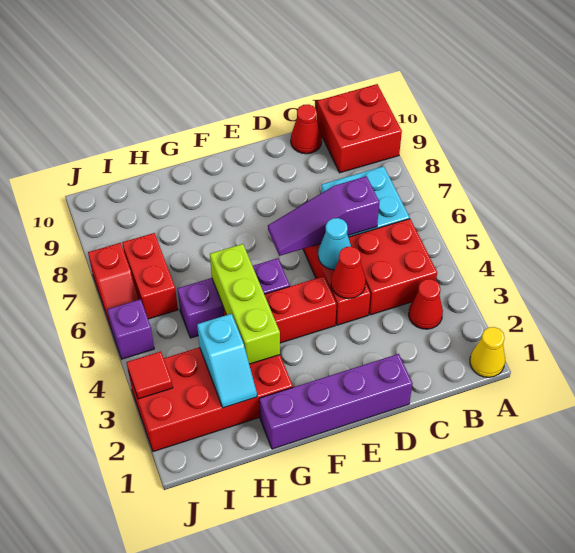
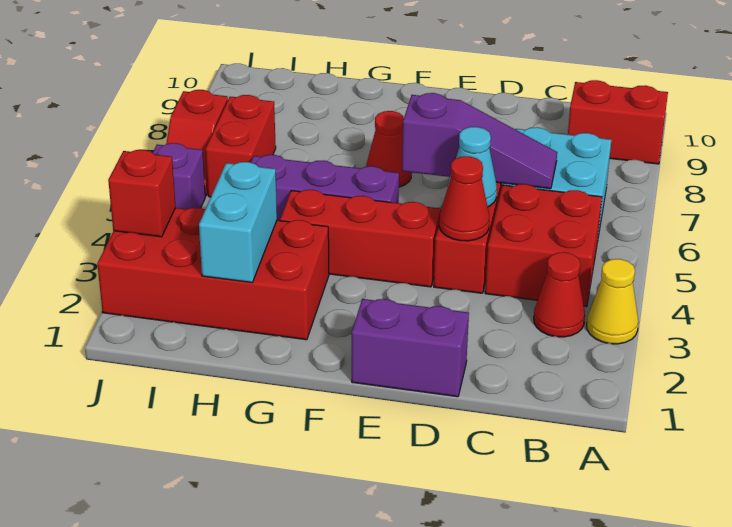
yellow cone A1 level 1 -> yellow cone A3 level 1
red brick A9:B10 level 1 -> red brick A9:B9 level 1
purple slope C6:E6 level 2 top C -> purple slope C6:E6 level 2 top E
red cone C10 level 1 -> red cone F7 level 1
purple brick D1:G1 level 1 -> purple brick D1:E1 level 1
lime brick G3:G5 level 2 -> none
cyan slope H2:H3 level 2 top 3 -> cyan brick H2:H3 level 2
red tile J3 level 2 -> red brick J3 level 2

